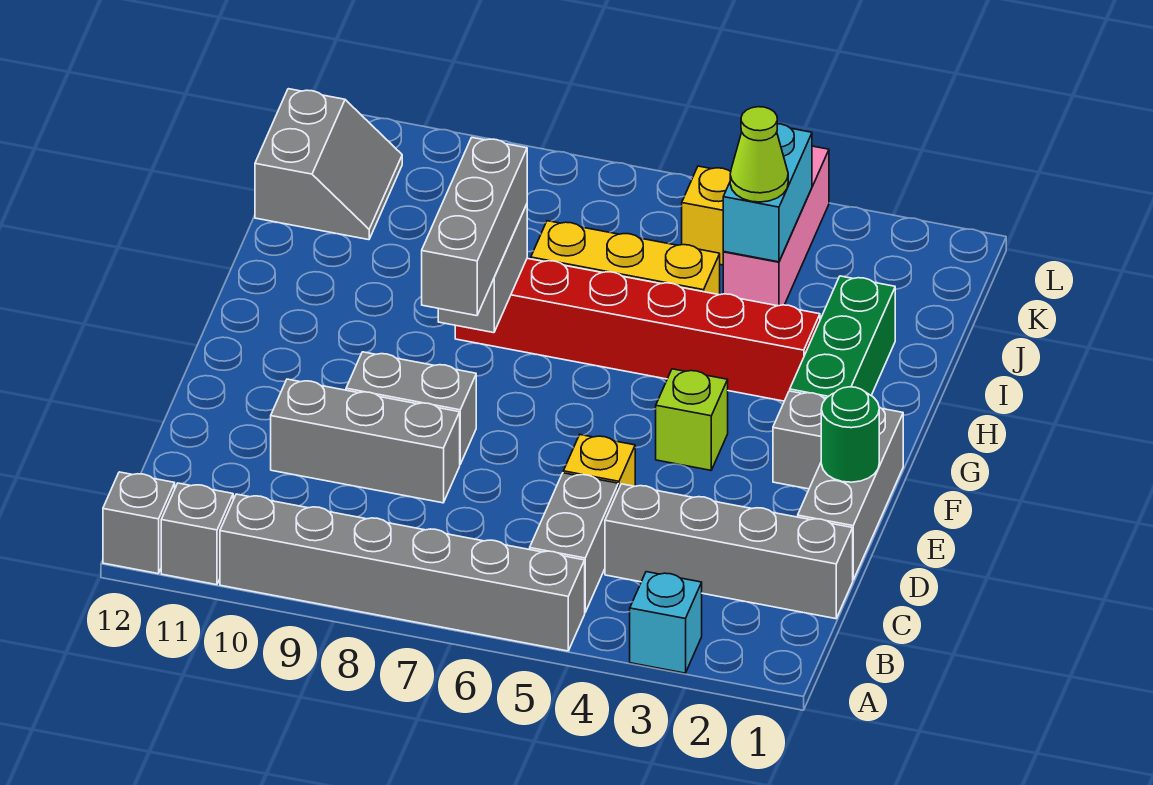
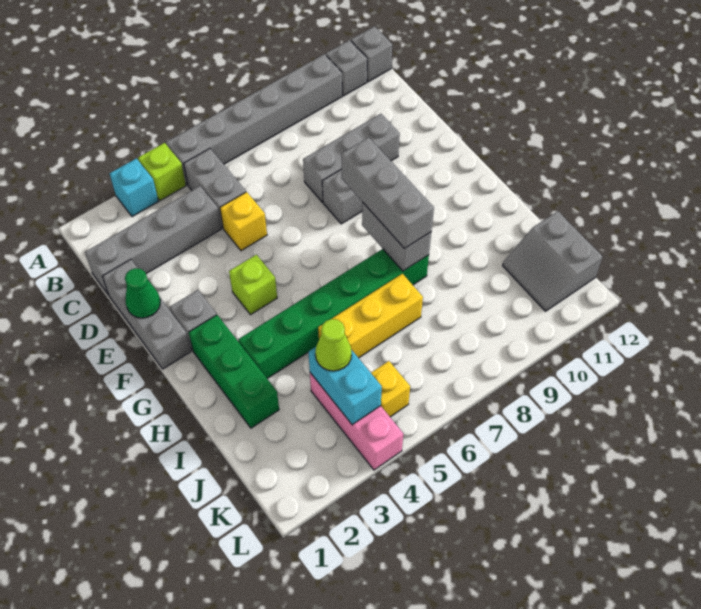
none -> lime brick A4 level 1
green round brick E1 level 2 -> green cone E1 level 2
red brick H3:H8 level 1 -> green brick H3:H8 level 1

